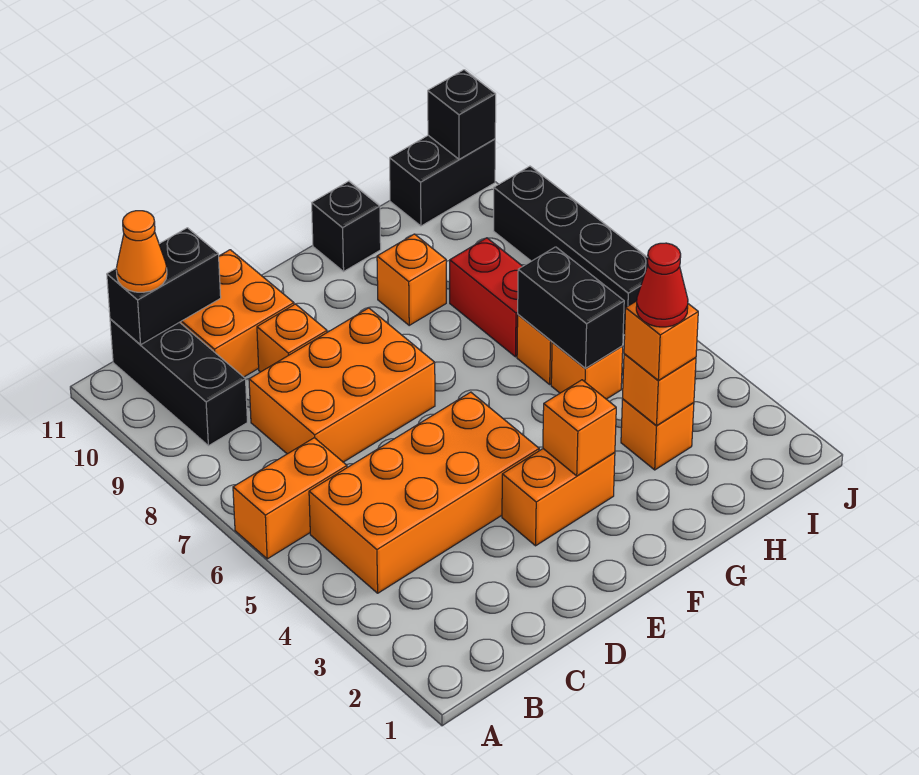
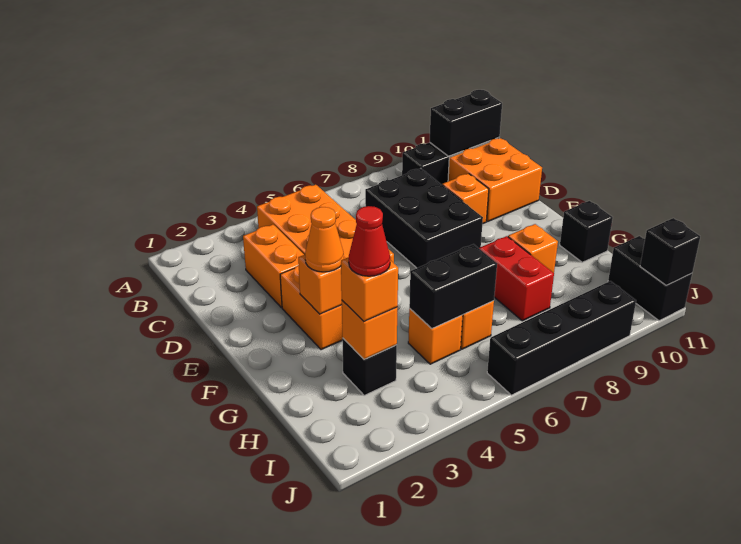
orange brick A6:B6 level 1 -> orange brick C3:D3 level 1
black brick B11:C11 level 2 -> black brick B10:B11 level 2
orange cone B11 level 3 -> orange cone F3 level 3
orange brick C7:E8 level 1 -> black brick C7:E8 level 1
orange brick H3 level 1 -> black brick H3 level 1
red brick H7:H8 level 1 -> red brick G8:H8 level 1

